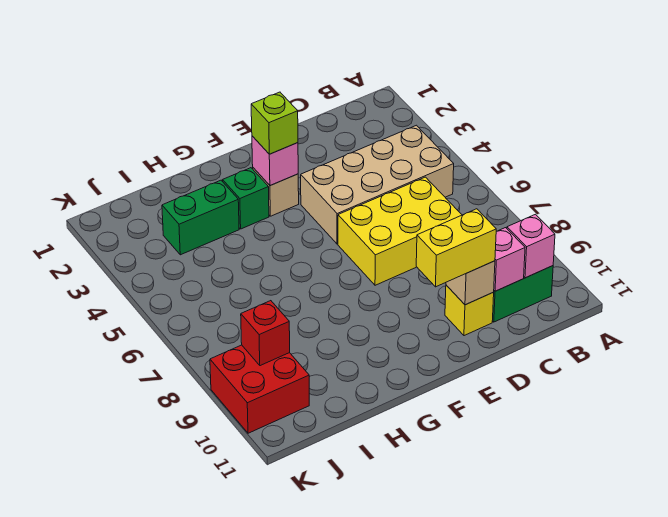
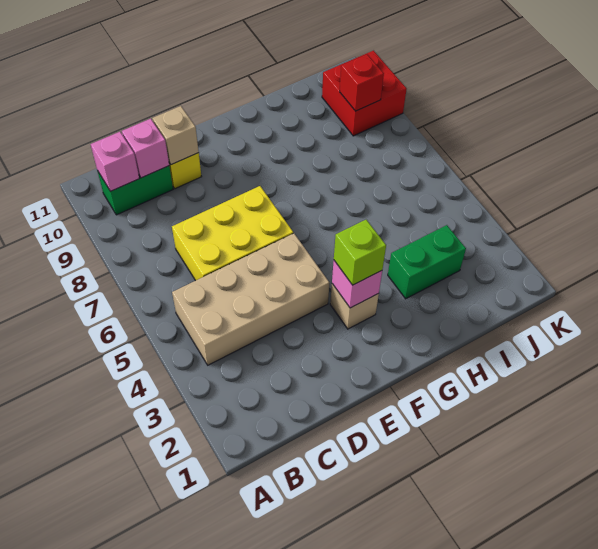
yellow brick D10:E10 level 3 -> none
green brick G3 level 1 -> none

